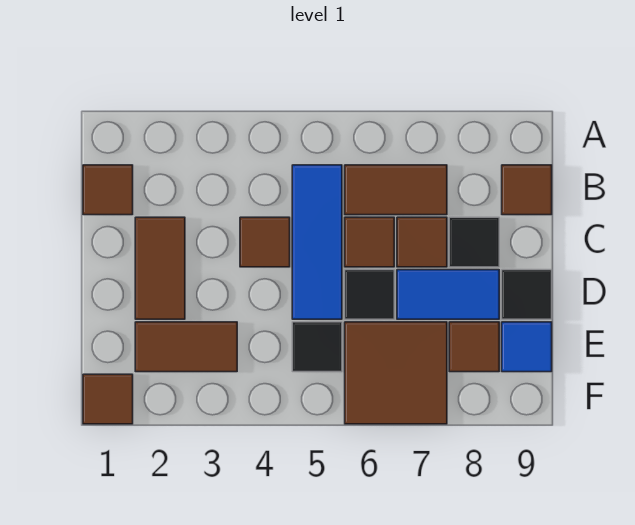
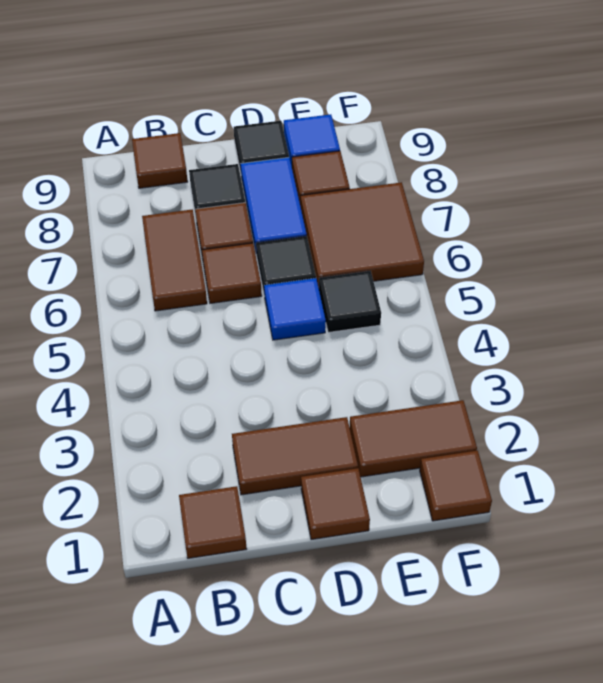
blue tile B5:D5 level 1 -> blue tile D5 level 1
brown tile C4 level 1 -> brown tile D1 level 1
brown tile E2:E3 level 1 -> brown tile E2:F2 level 1

